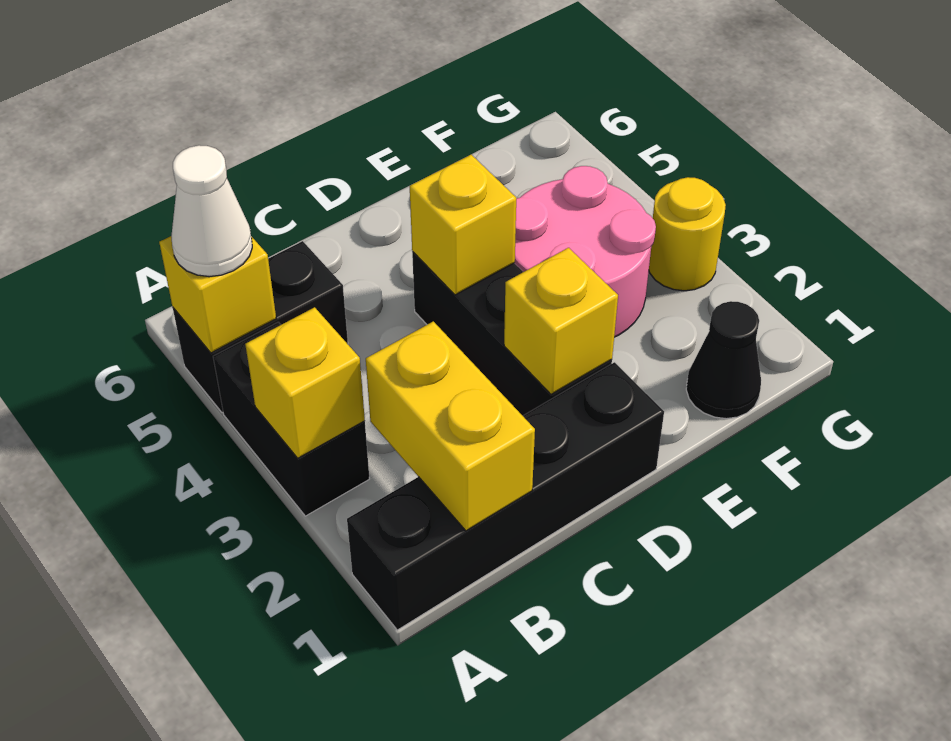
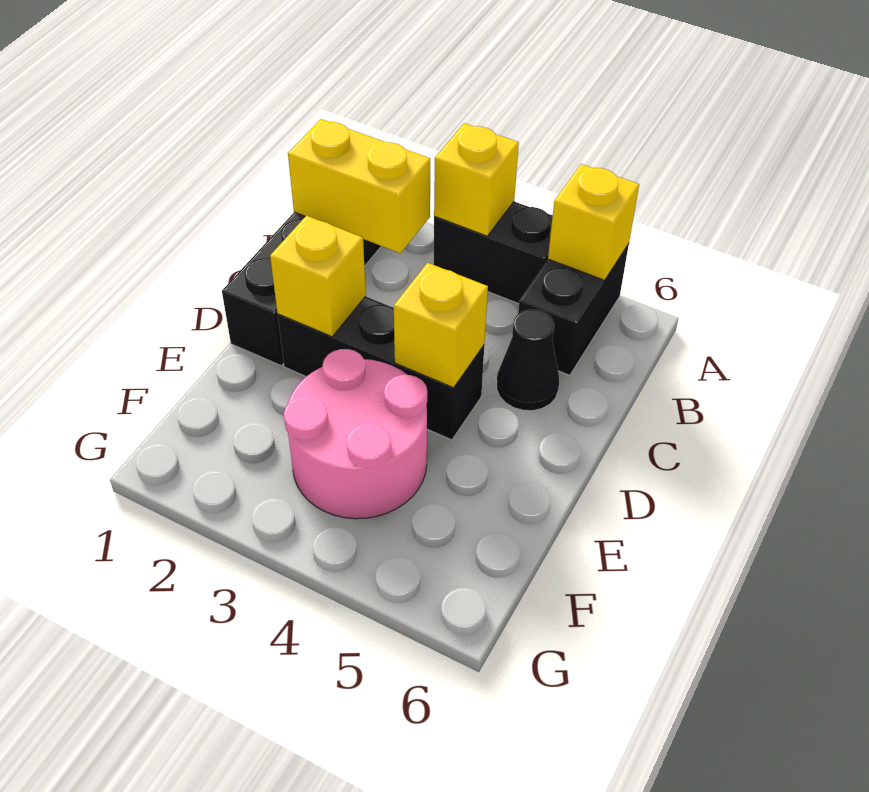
white cone A5 level 3 -> none
black cone F1 level 1 -> black cone C5 level 1
yellow round brick G3 level 1 -> none

